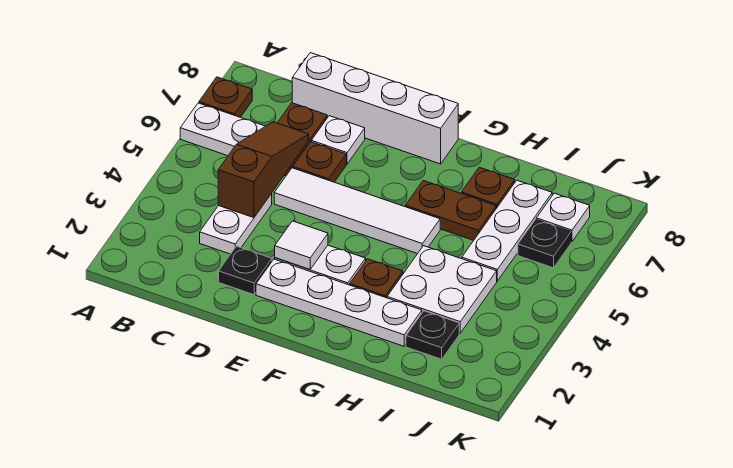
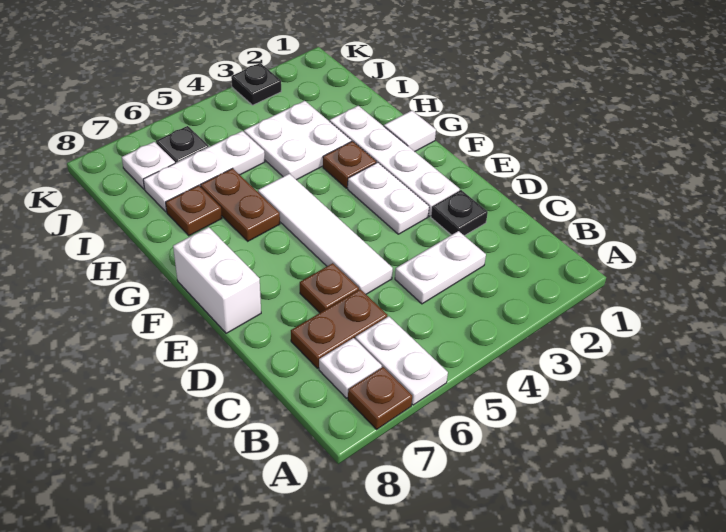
brown slope C4:C6 level 2 top 4 -> none
white brick C8:F8 level 1 -> white brick E8:F8 level 1
white plate D7 level 1 -> white plate B7 level 1
white tile E3 level 2 -> white tile G1 level 1
black plate I2 level 1 -> black plate K3 level 1

